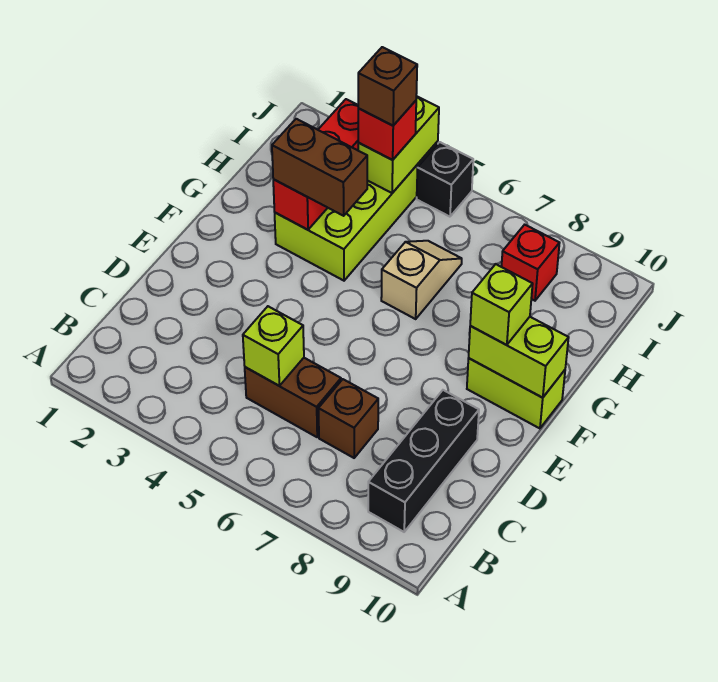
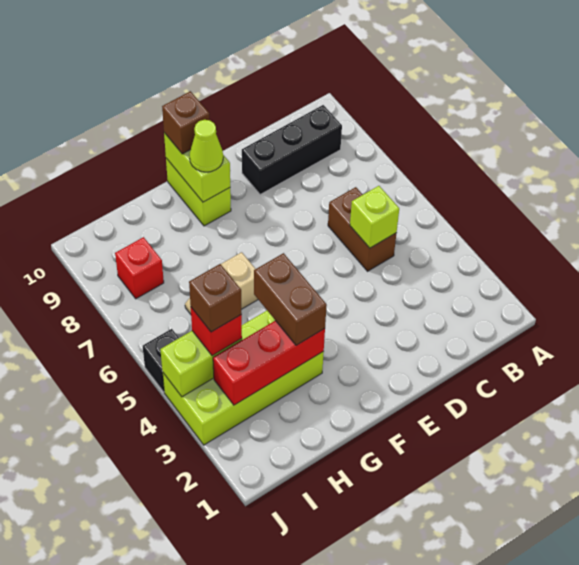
brown brick C7 level 1 -> brown brick F10 level 3
lime brick F9 level 3 -> lime cone F9 level 3

